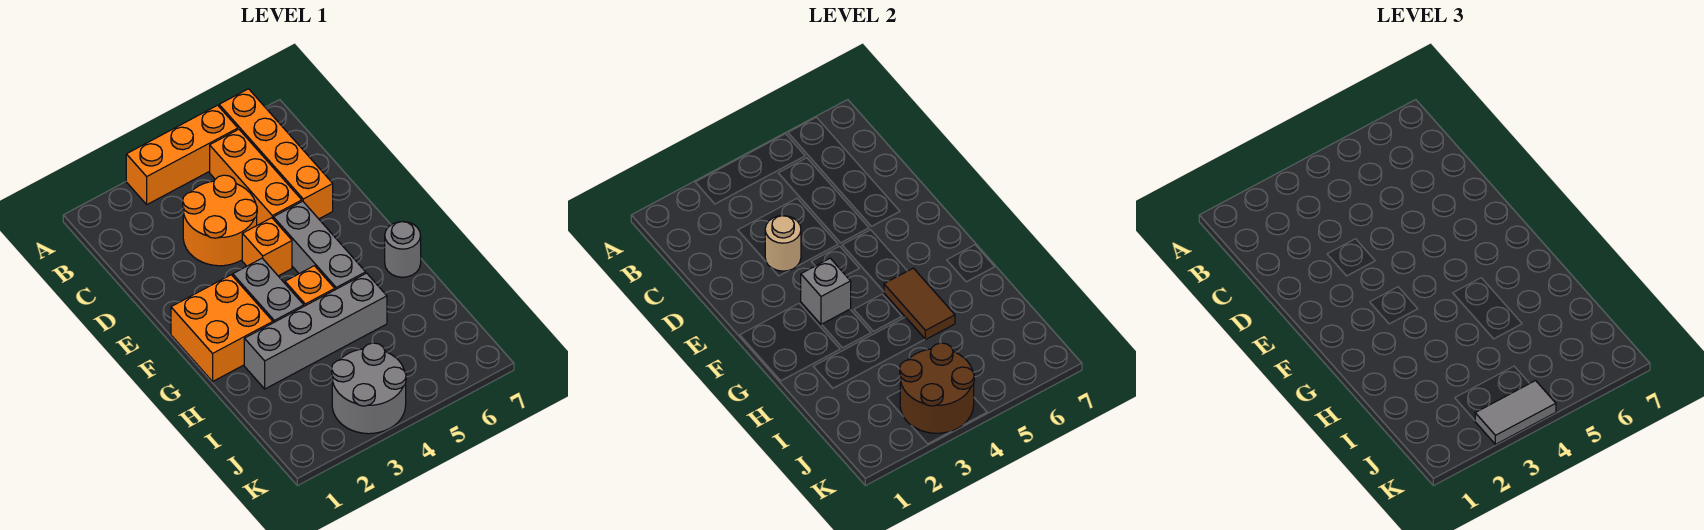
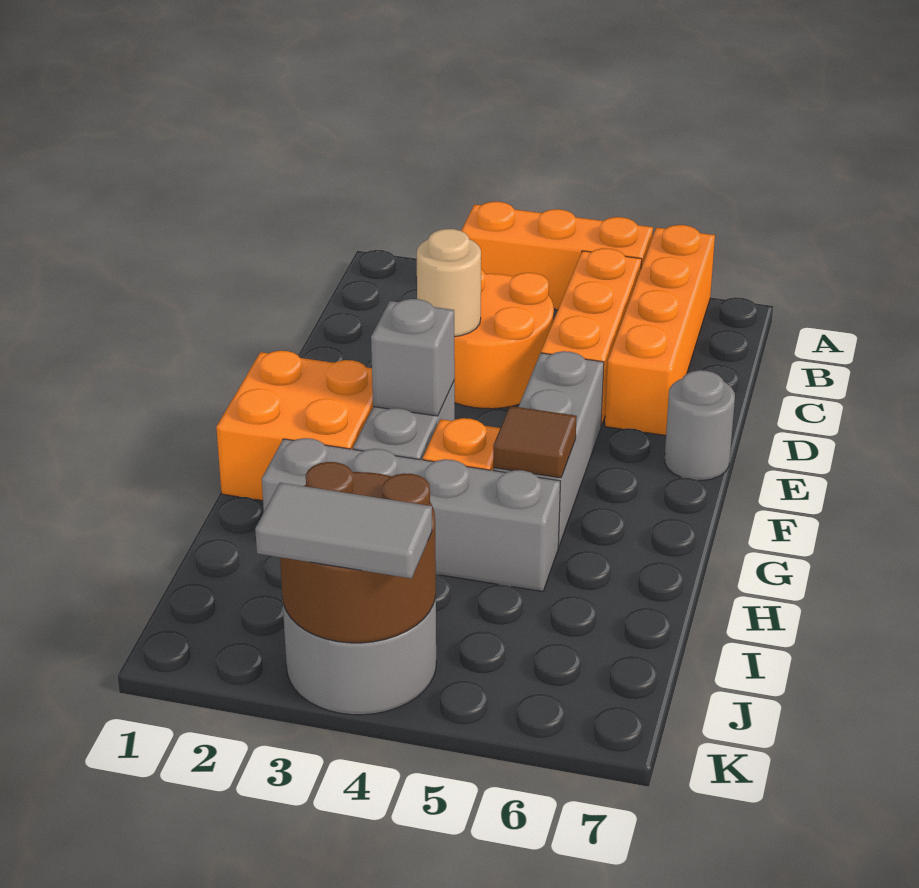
orange brick E4 level 1 -> none
brown tile G5:H5 level 2 -> brown tile G5 level 2
grey round brick G7 level 1 -> grey round brick E7 level 1

